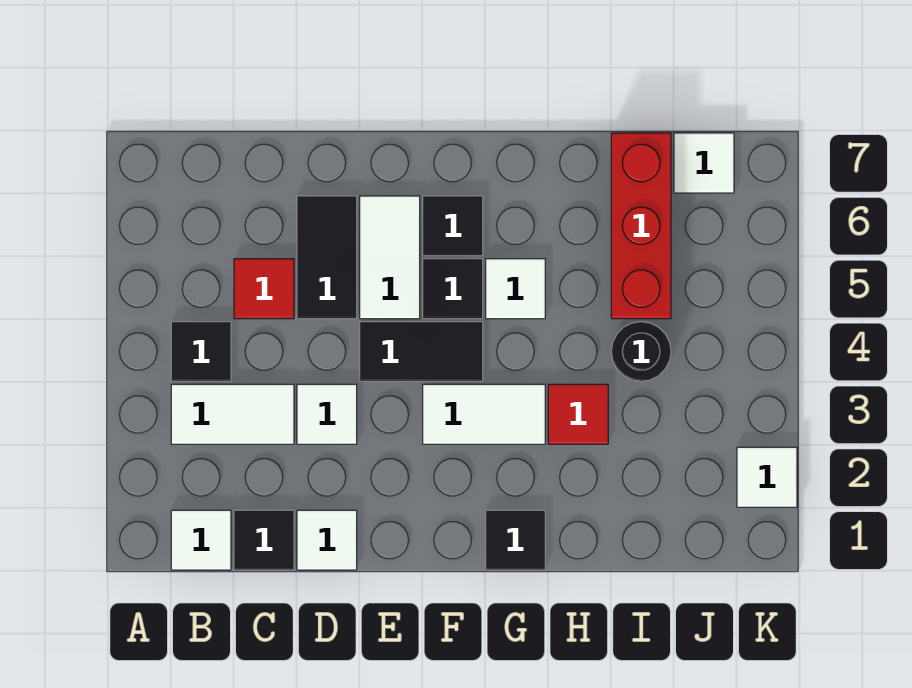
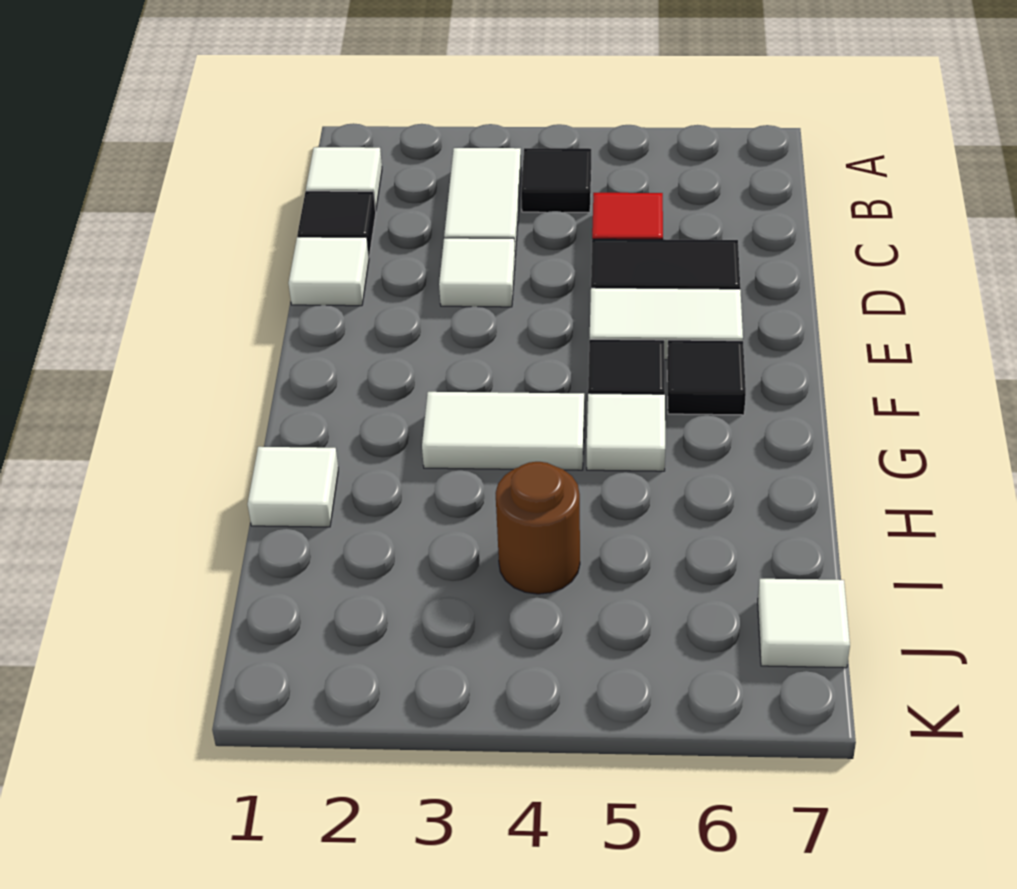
black tile E4:F4 level 1 -> none
white tile F3:G3 level 1 -> white tile G3:G4 level 1
black tile G1 level 1 -> none
red tile H3 level 1 -> none
black round brick I4 level 1 -> brown round brick I4 level 1
red brick I5:I7 level 1 -> none
white tile K2 level 1 -> white tile H1 level 1

